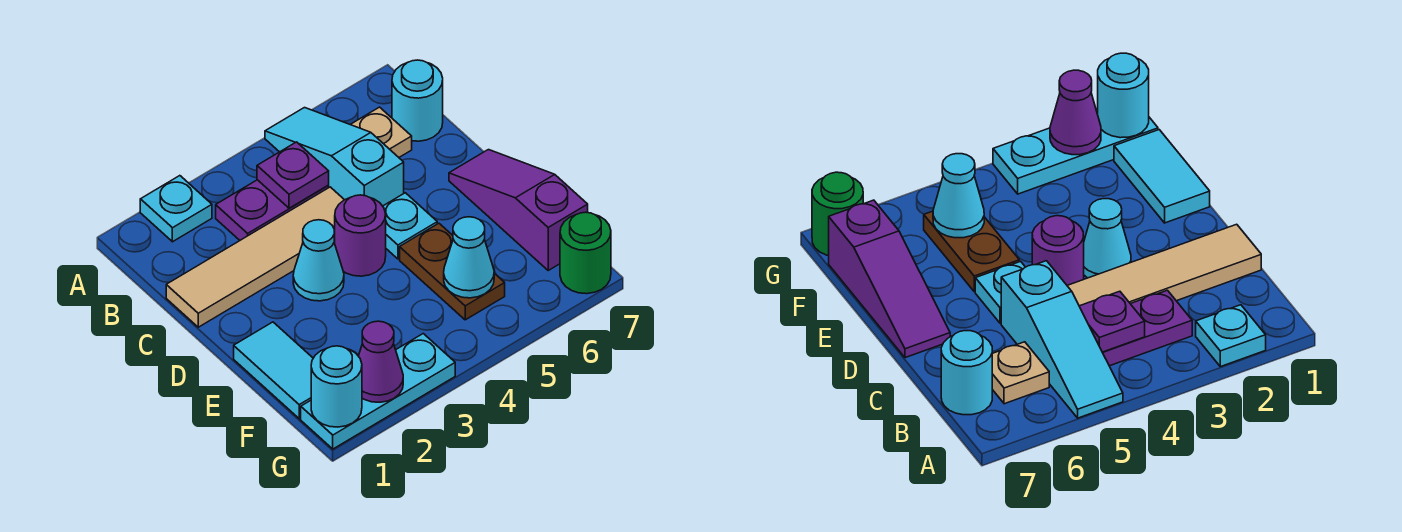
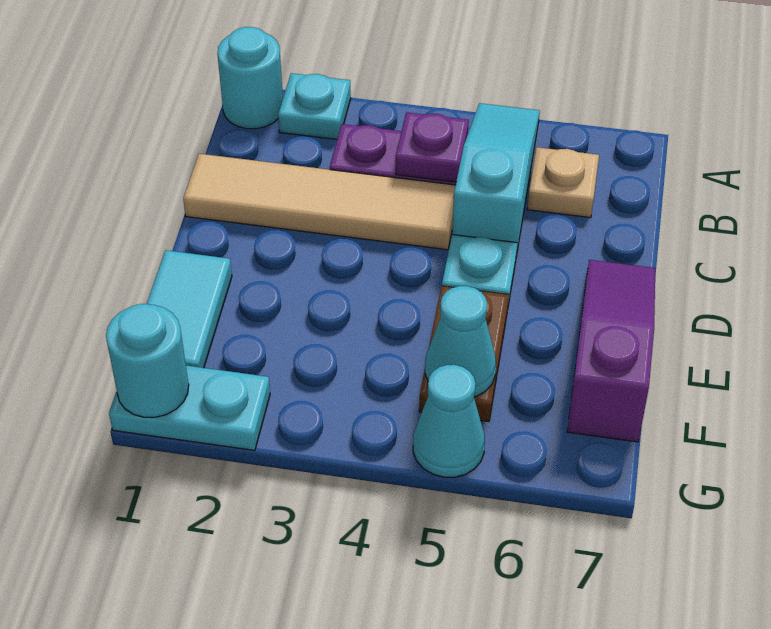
cyan round brick B7 level 1 -> cyan round brick A1 level 1
cyan cone D3 level 1 -> cyan cone G5 level 1
purple round brick D4 level 1 -> none
cyan plate G1:G3 level 1 -> cyan plate G1:G2 level 1
purple cone G2 level 2 -> none
green round brick G7 level 1 -> none

